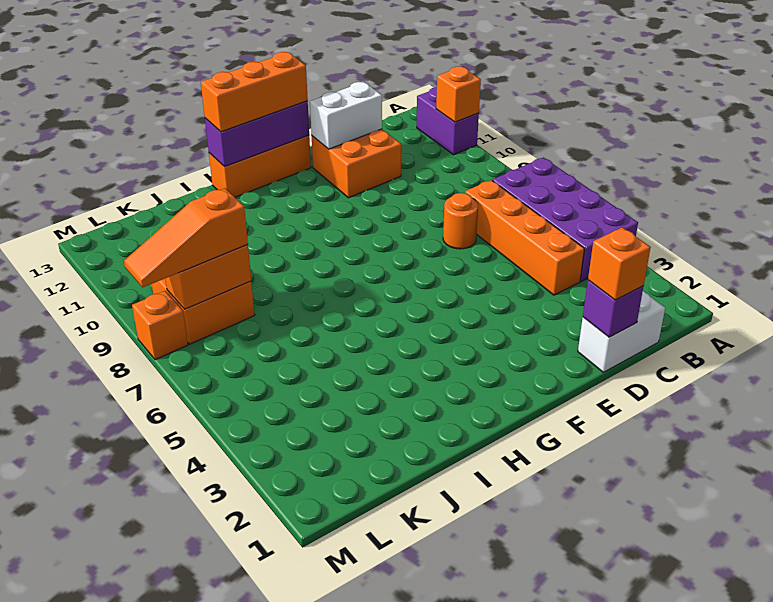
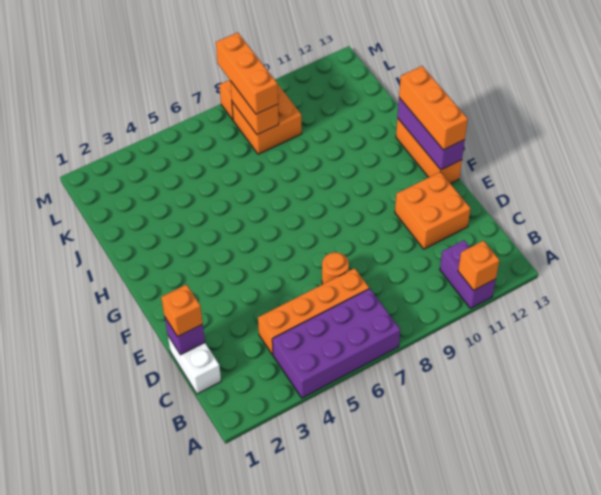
purple brick A11:A12 level 1 -> purple brick A11:B11 level 1
white brick D12:E12 level 2 -> none
orange slope K8:M8 level 3 top K -> orange brick K8:M8 level 3

